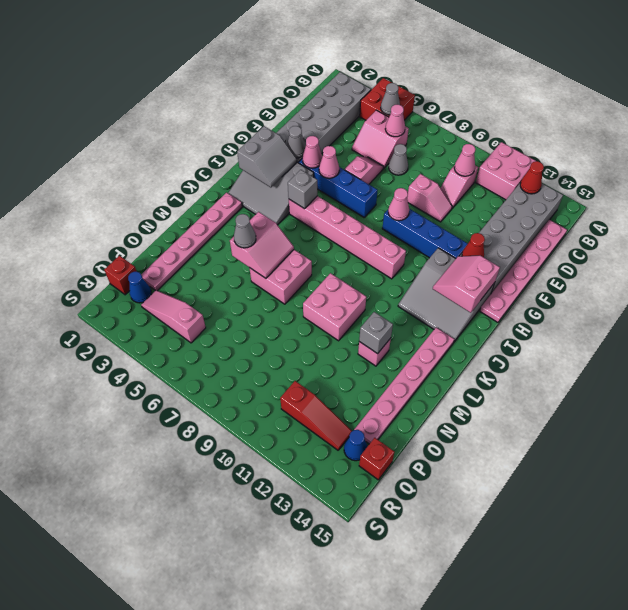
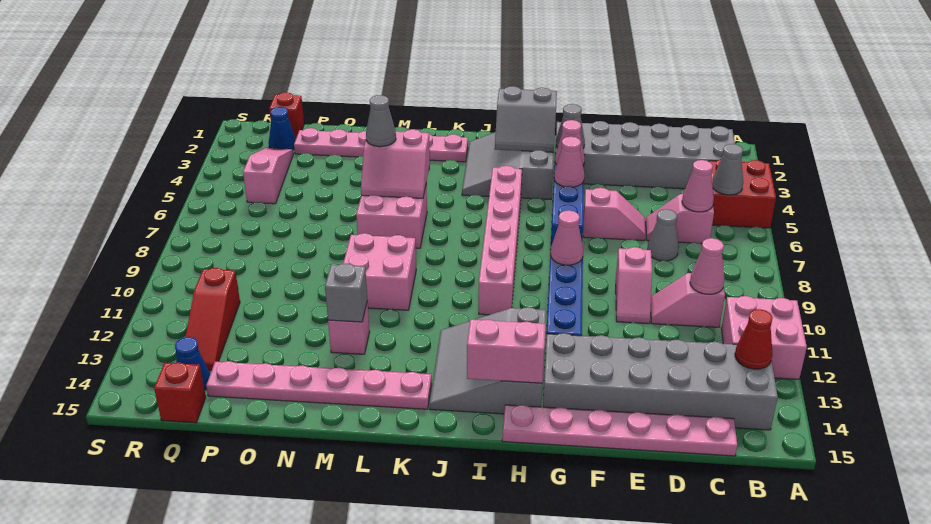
pink slope C5:D6 level 1 top C -> pink slope C6:D6 level 1 top C
red cone G13 level 2 -> none
grey brick I5 level 2 -> none

